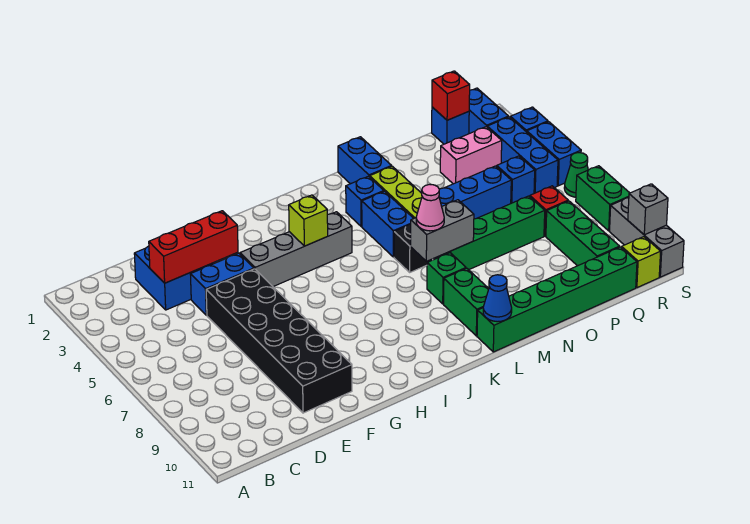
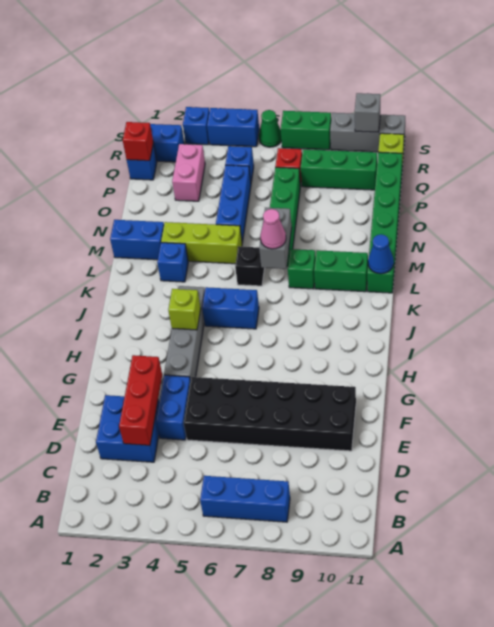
blue brick L4:L5 level 1 -> blue brick J5:J6 level 1
blue brick R3:R5 level 1 -> blue brick B6:B8 level 1

